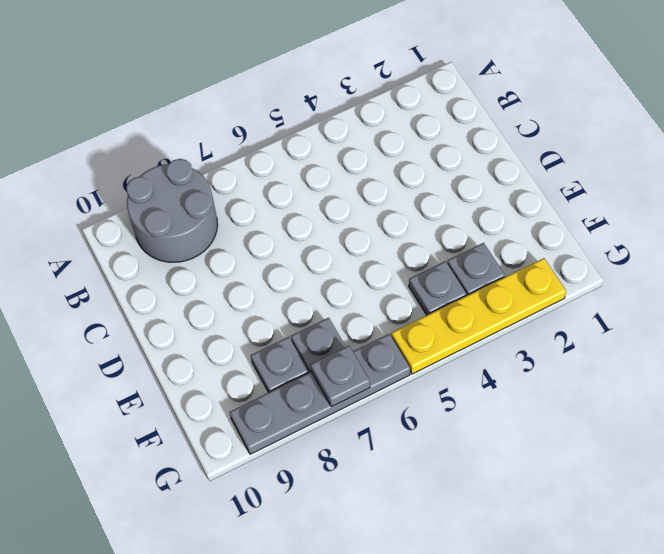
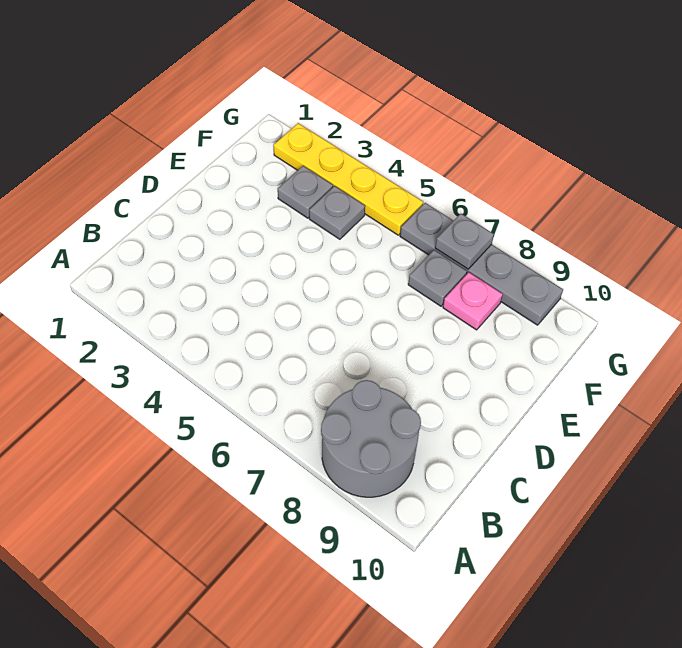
grey plate F8 level 1 -> pink plate F8 level 1

